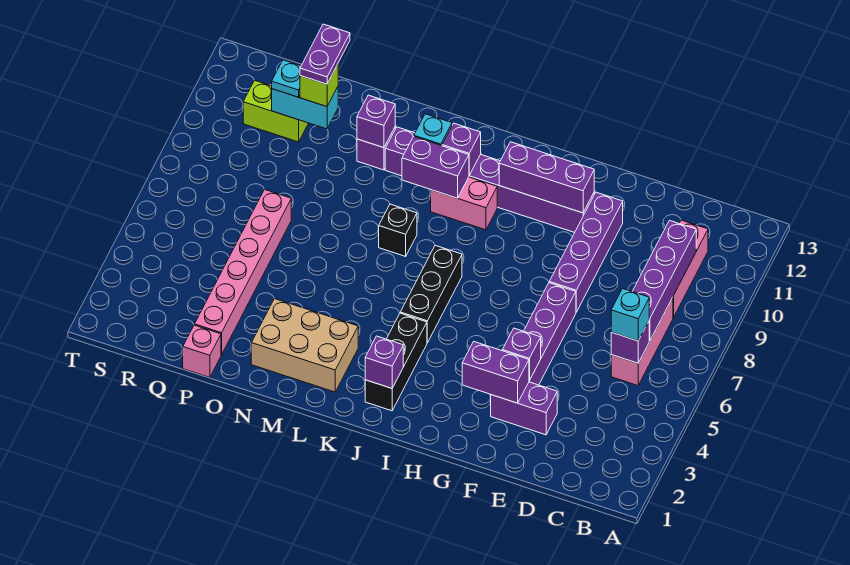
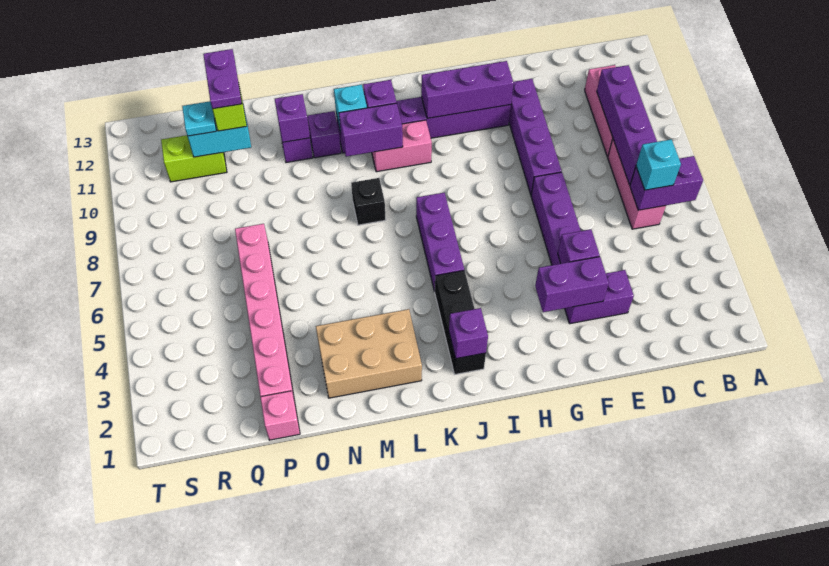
purple brick C6 level 2 -> purple brick B6:C6 level 2
black brick J5:J7 level 1 -> purple brick J5:J7 level 1

